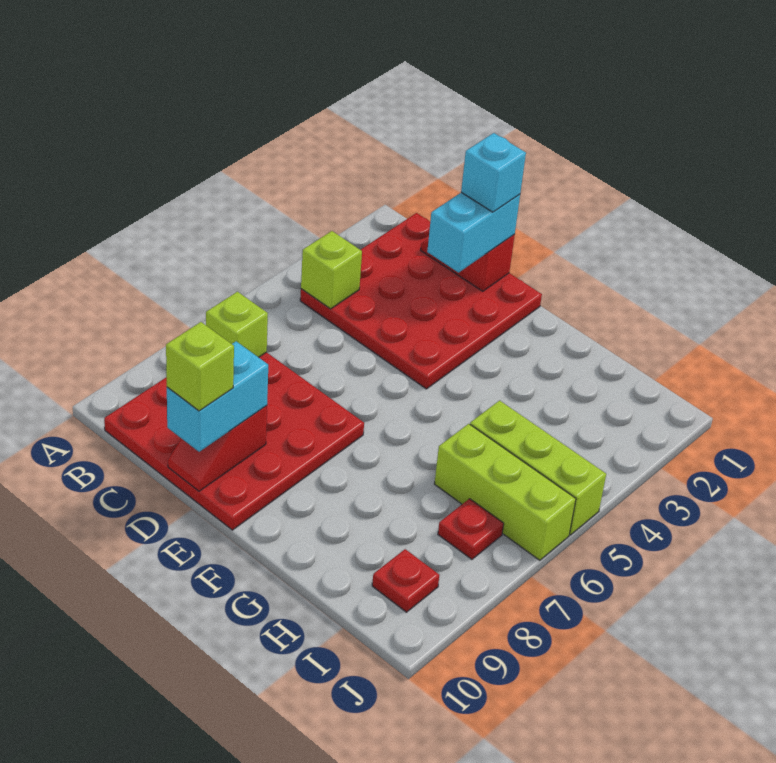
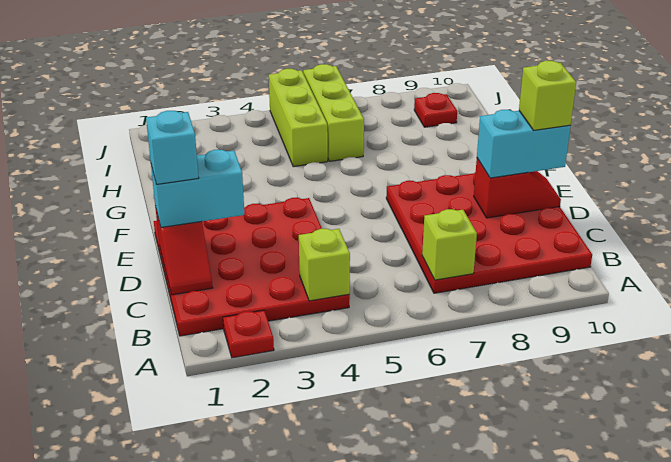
red plate I7 level 1 -> red plate A2 level 1

